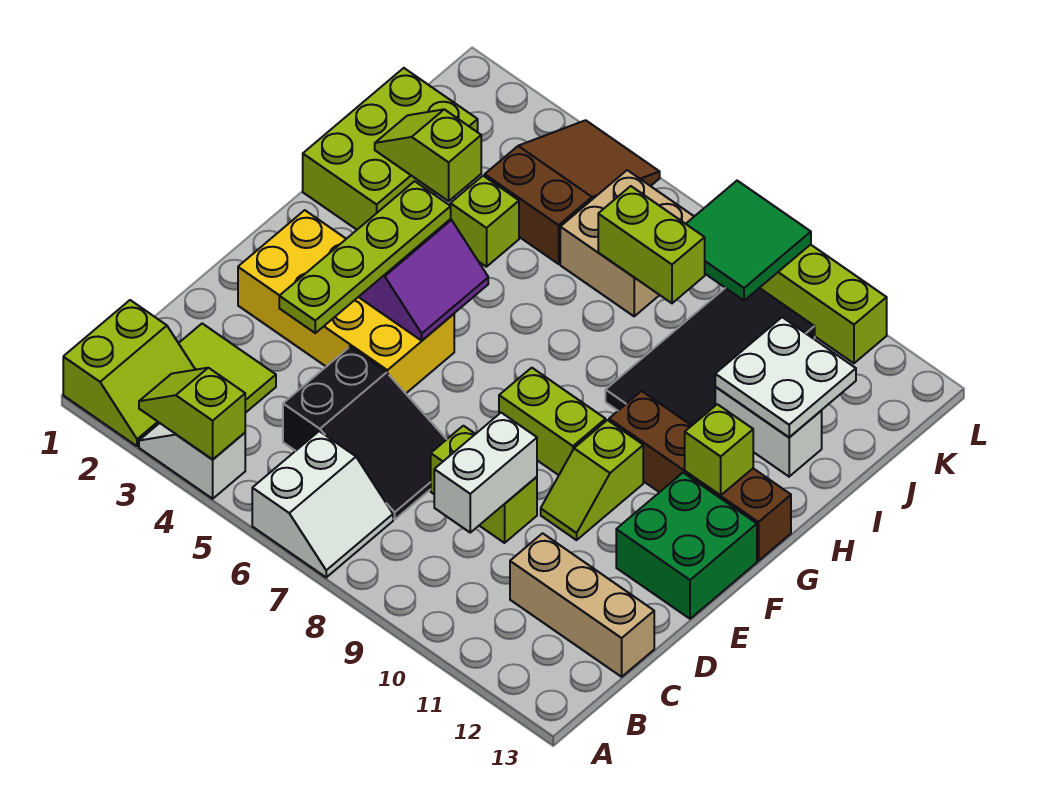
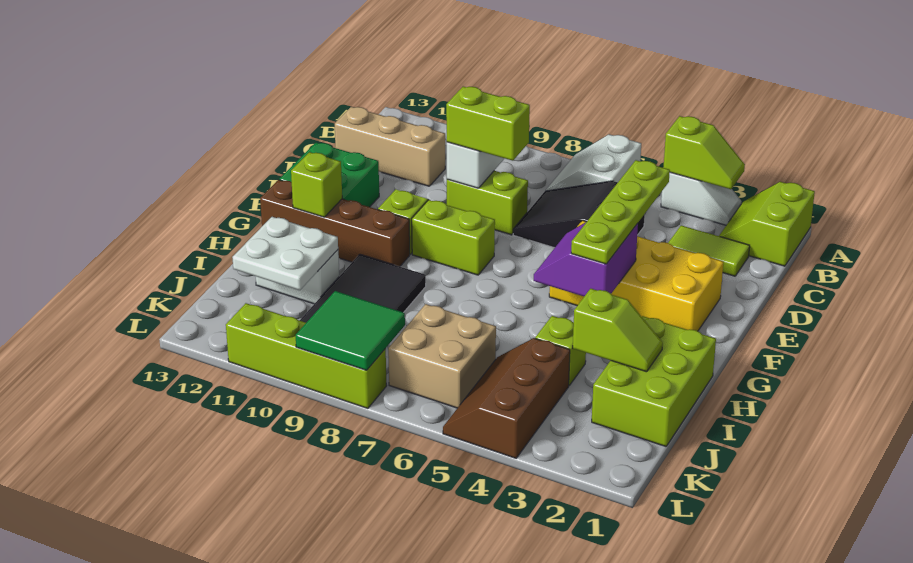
brown slope J4:L5 level 1 top J -> brown slope J4:L5 level 1 top 4
lime brick J7:J8 level 2 -> lime brick D8:D9 level 3

